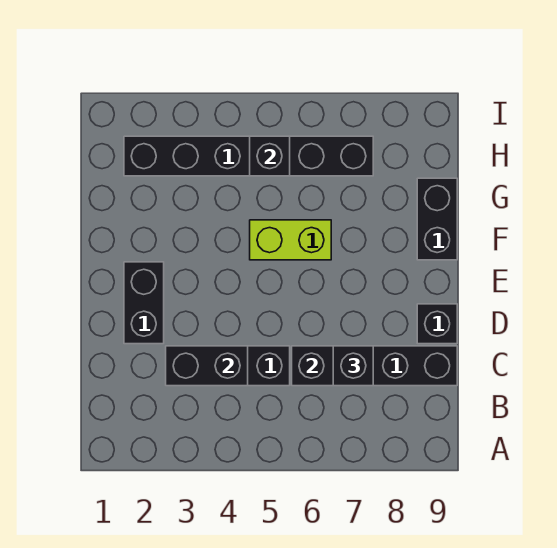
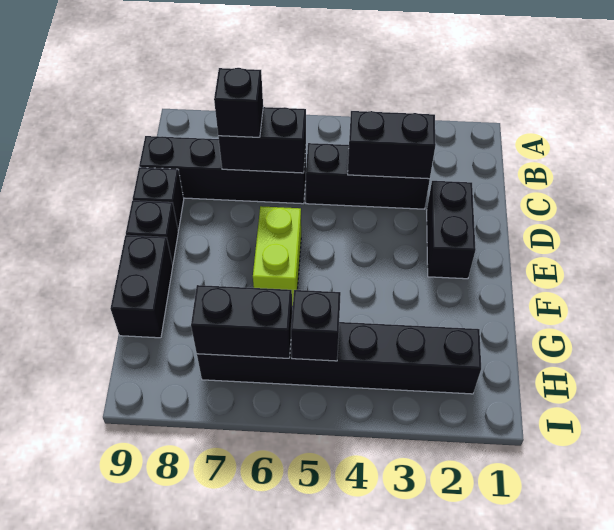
none -> black brick E9 level 1
lime brick F5:F6 level 1 -> lime brick E6:F6 level 1
none -> black brick H6:H7 level 2

